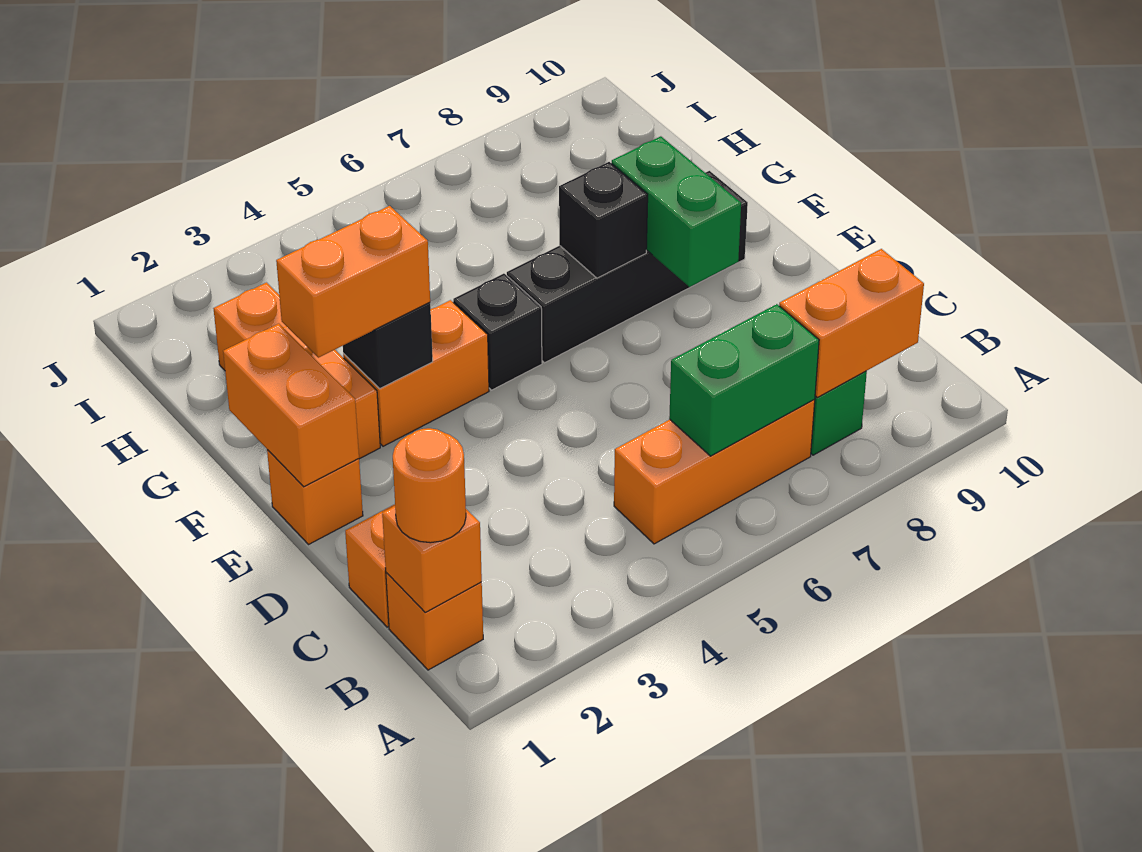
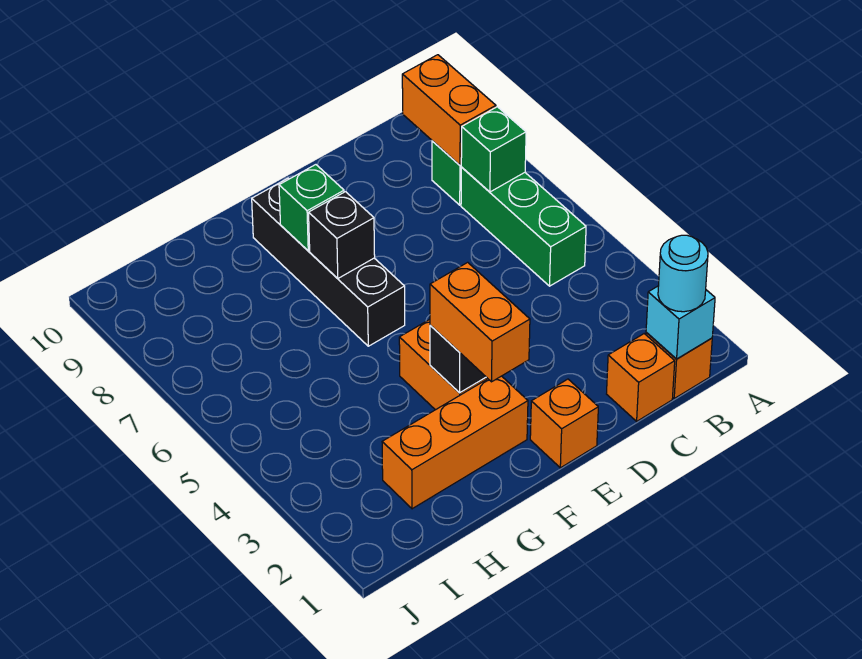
orange brick B1 level 2 -> cyan brick B1 level 2
orange round brick B1 level 3 -> cyan round brick B1 level 3
orange brick B5:B7 level 1 -> green brick B5:B7 level 1
green brick B6:B7 level 2 -> green brick B7 level 2
orange brick E1:F1 level 2 -> none
green brick E8:F8 level 2 -> green brick F8 level 2
black brick F5 level 1 -> none

